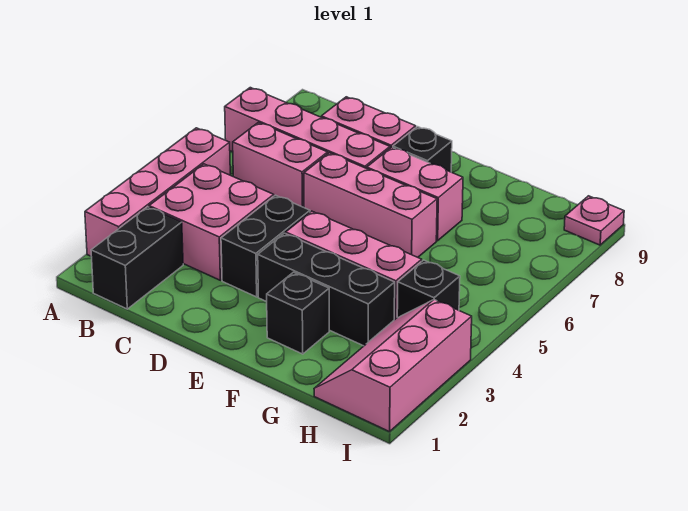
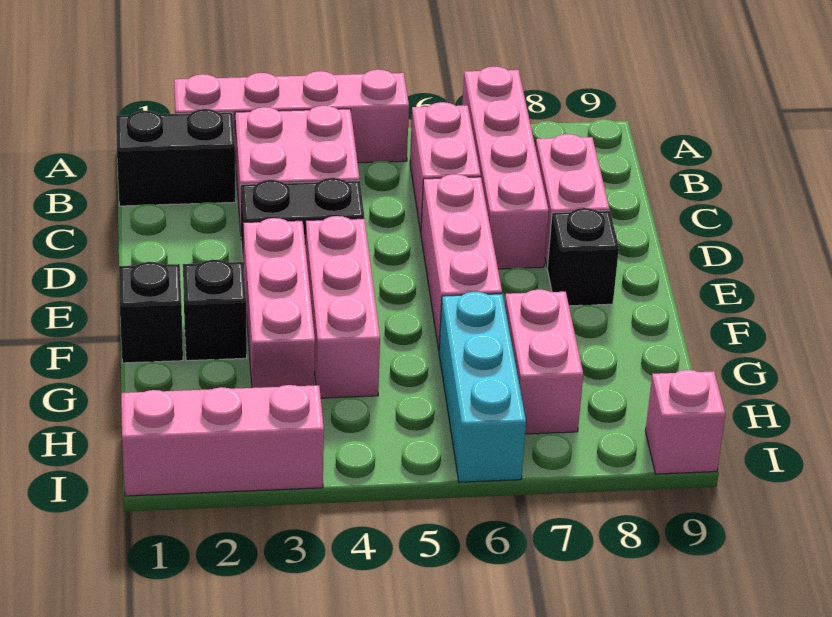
black brick E3:G3 level 1 -> pink brick E3:G3 level 1
pink brick E7:F7 level 1 -> pink brick G7:H7 level 1
none -> cyan brick G6:I6 level 1
black brick H4 level 1 -> black brick F1 level 1
pink plate I9 level 1 -> pink brick I9 level 1

